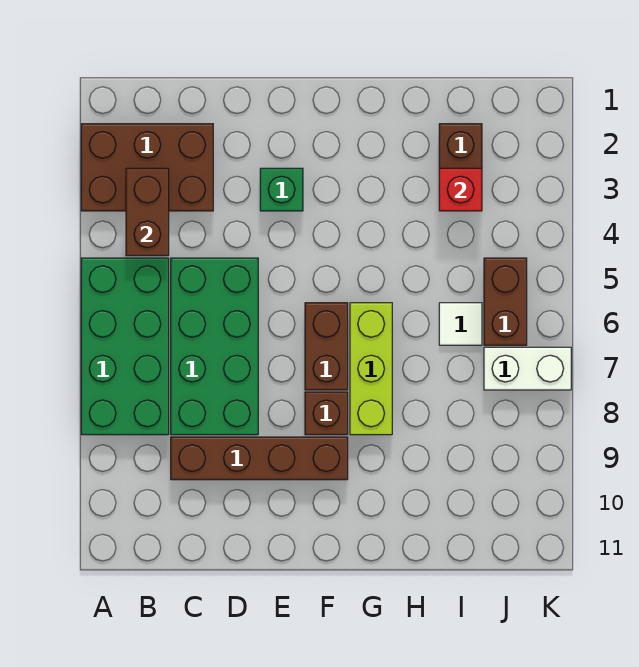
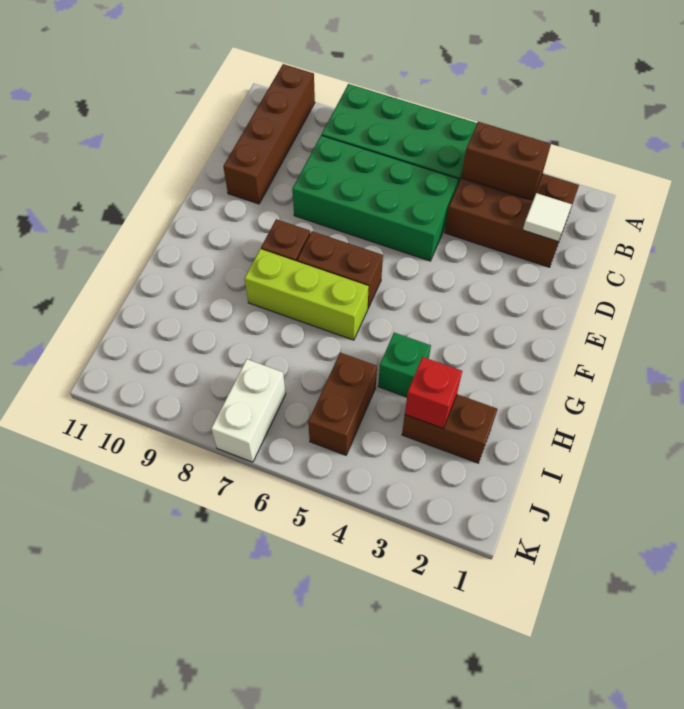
brown brick A2:C3 level 1 -> brown brick B2:C4 level 1
brown brick C9:F9 level 1 -> brown brick A10:D10 level 1
green brick E3 level 1 -> green brick H4 level 1
white tile I6 level 1 -> white tile C2 level 2
brown brick J5:J6 level 1 -> brown brick I5:J5 level 1

